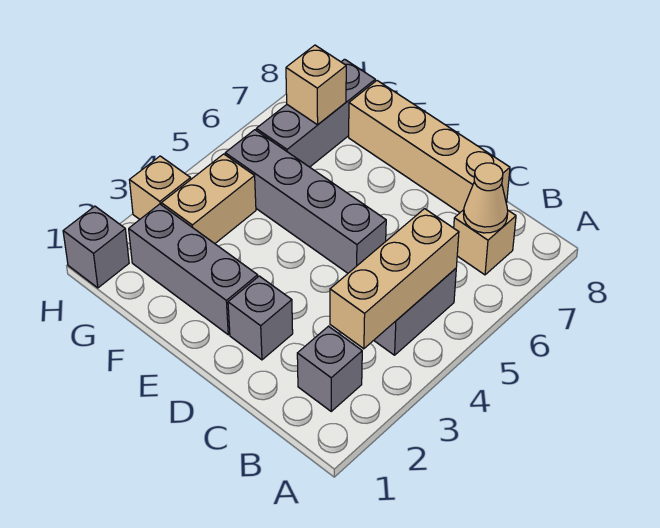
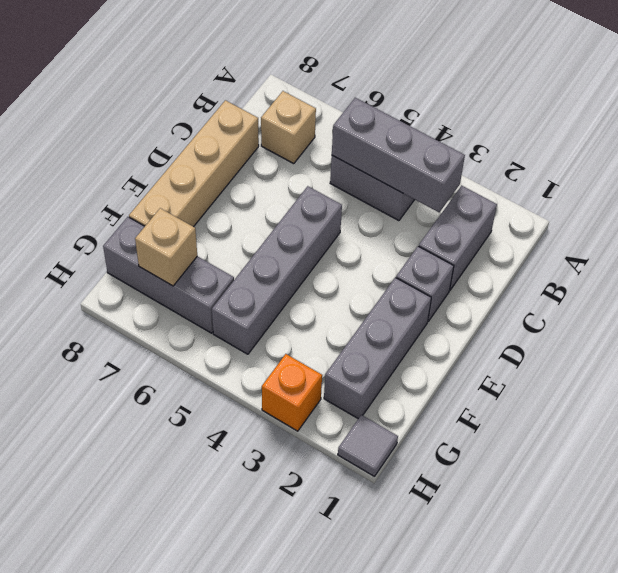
grey brick B2 level 1 -> grey brick B2:C2 level 1
tan brick B3:B5 level 2 -> grey brick B3:B5 level 2
tan cone B7 level 2 -> none
tan brick G3:G4 level 1 -> none
grey brick H1 level 1 -> grey tile H1 level 1
tan brick H3 level 1 -> orange brick H3 level 1

